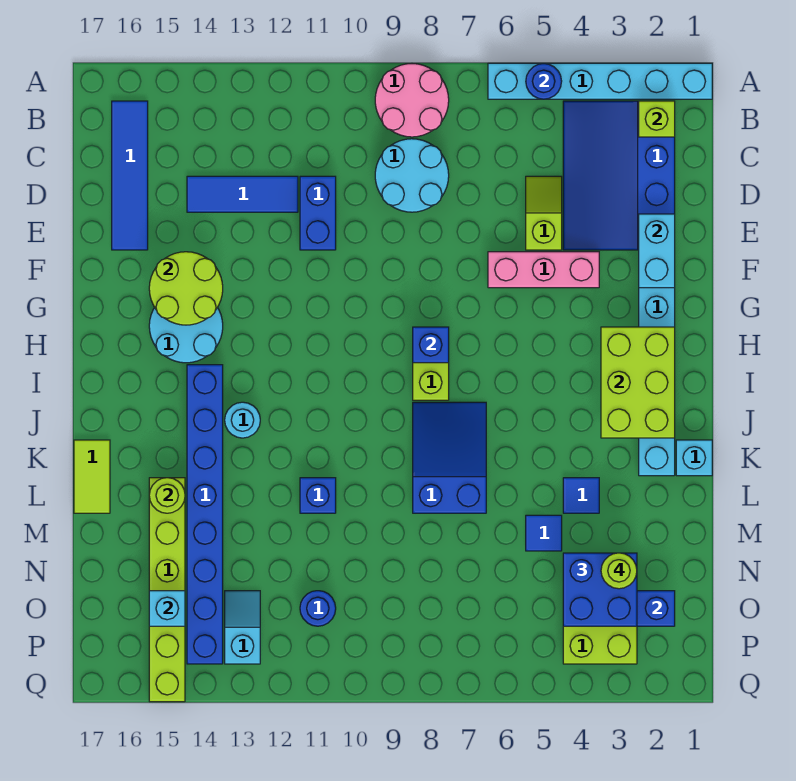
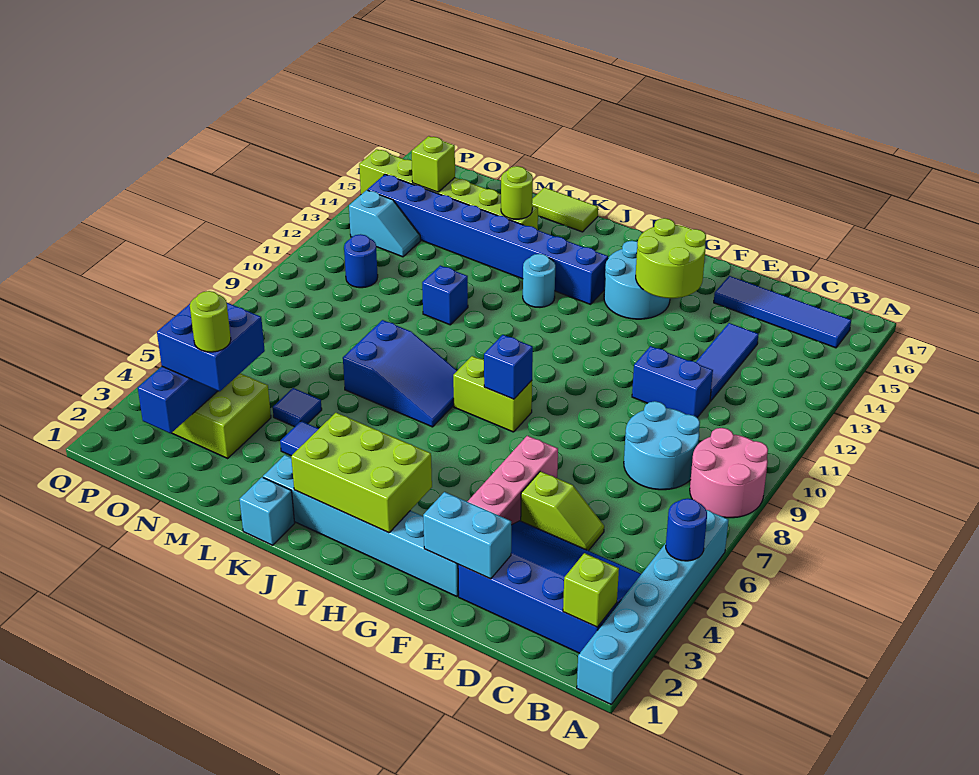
cyan brick O15 level 2 -> lime brick O15 level 2

